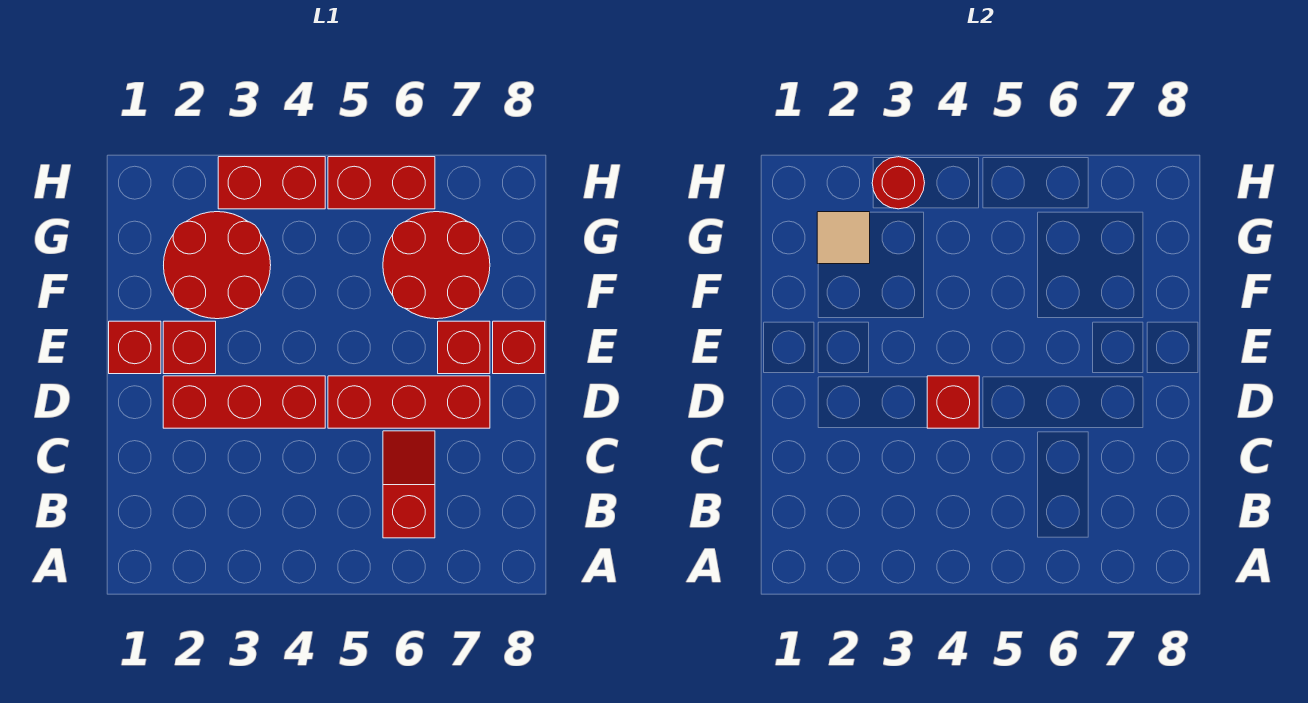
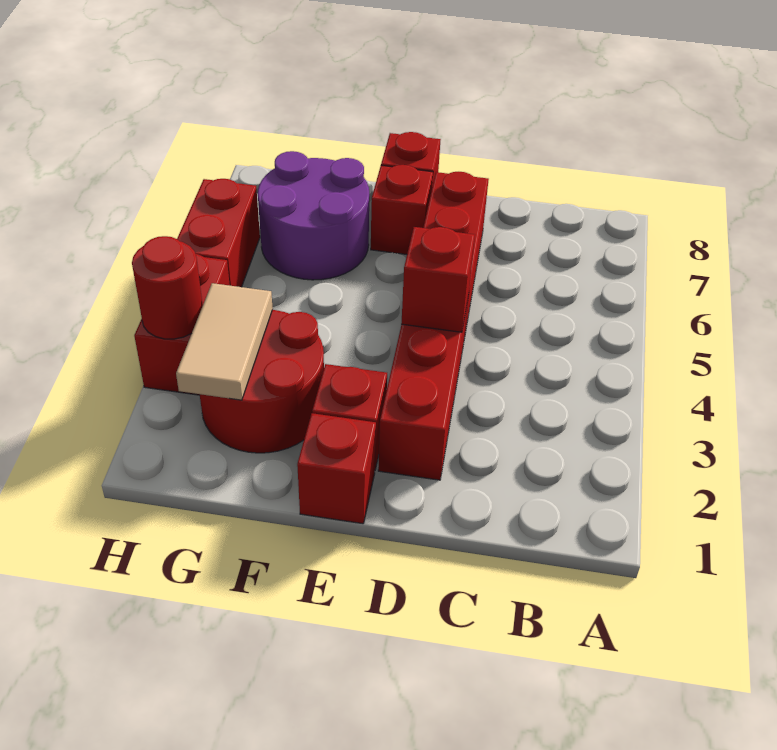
red slope B6:C6 level 1 top B -> none
red round brick F6:G7 level 1 -> purple round brick F6:G7 level 1
tan tile G2 level 2 -> tan tile G2:G3 level 2

